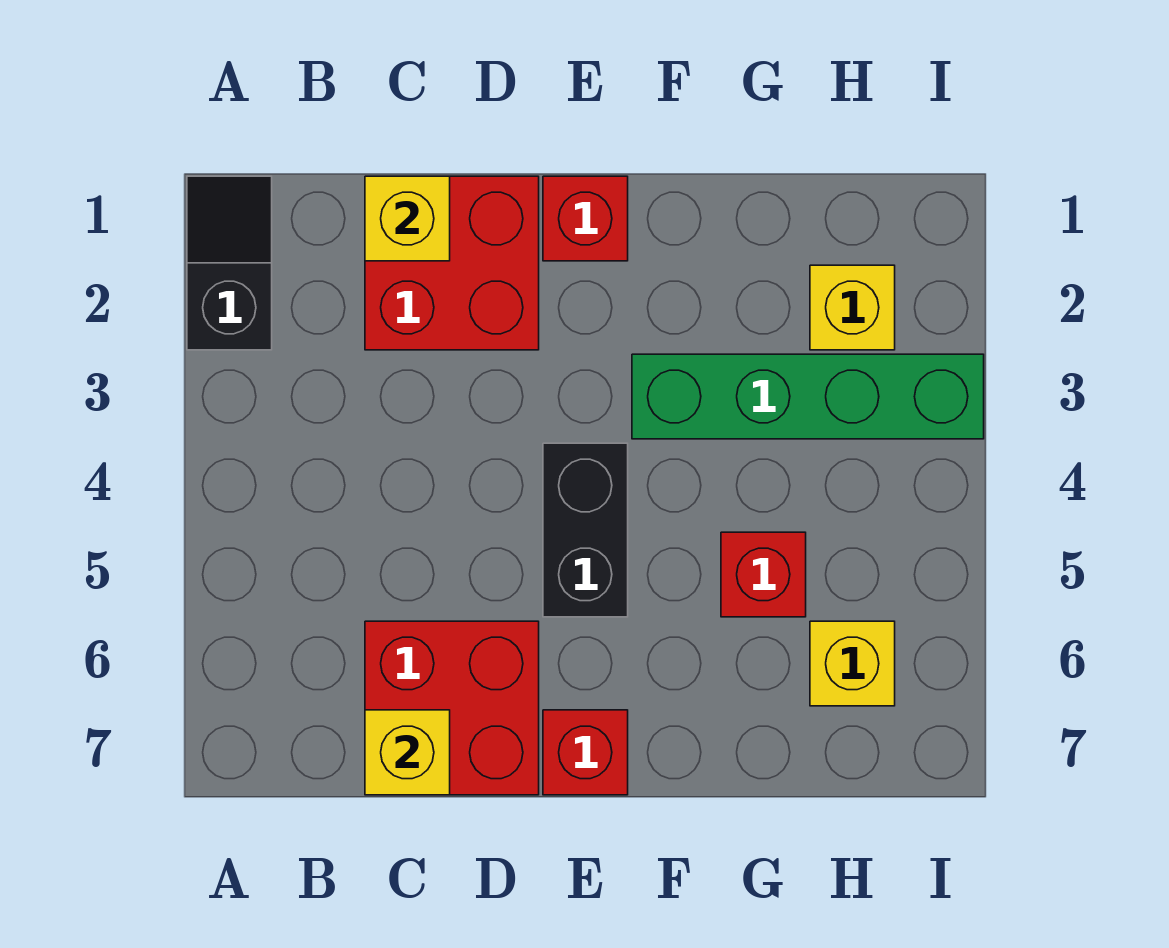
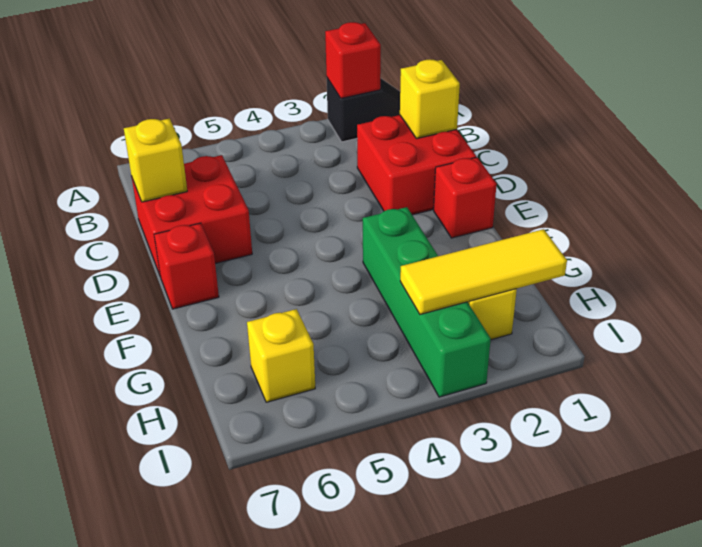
black brick E4:E5 level 1 -> none
red brick G5 level 1 -> red brick A2 level 2
none -> yellow tile H1:H3 level 2

